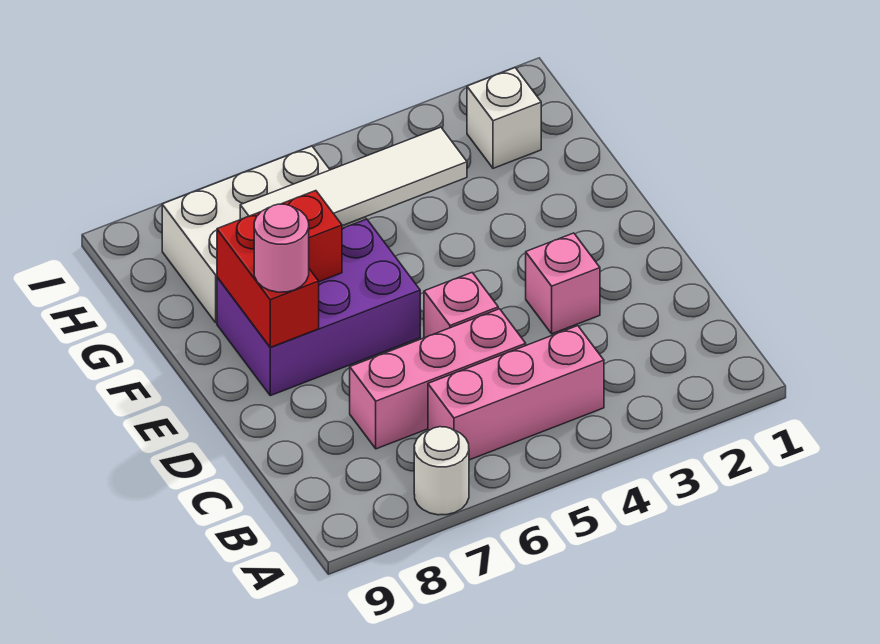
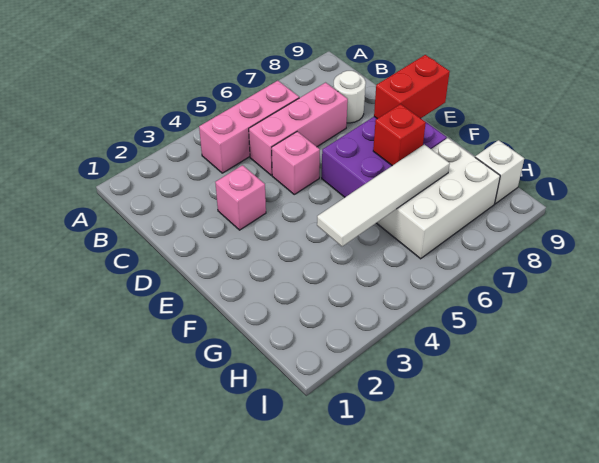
white round brick A7 level 1 -> white round brick C8 level 1
red brick E8:F8 level 2 -> red brick E8:E9 level 2
pink round brick E8 level 3 -> none
white brick H2 level 1 -> white brick H9 level 1

